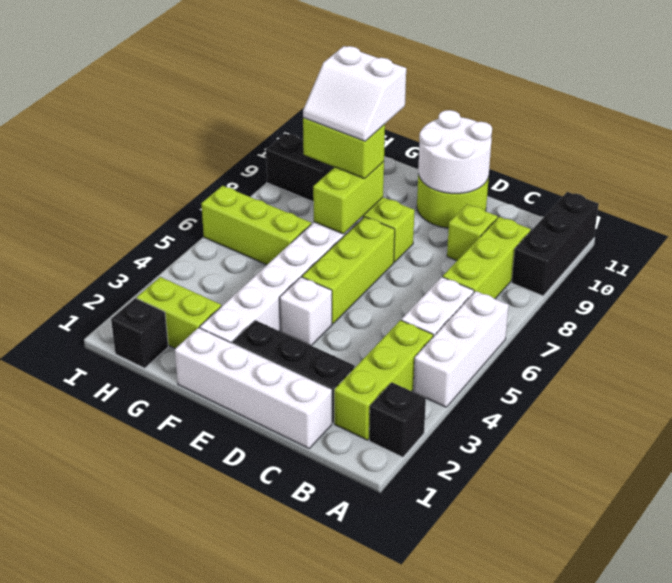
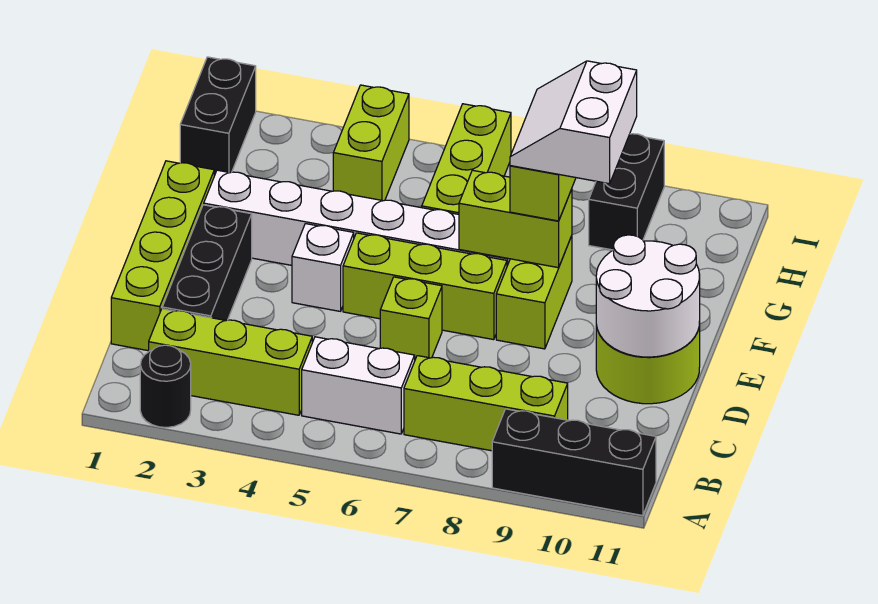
black brick A2 level 1 -> black round brick A2 level 1
white brick A4:A6 level 1 -> none
white brick C1:F1 level 1 -> lime brick C1:F1 level 1
lime brick C9 level 1 -> lime brick D6 level 1
lime brick G2:H2 level 1 -> lime brick H4:I4 level 1
black brick H1 level 1 -> black brick H1:I1 level 1

